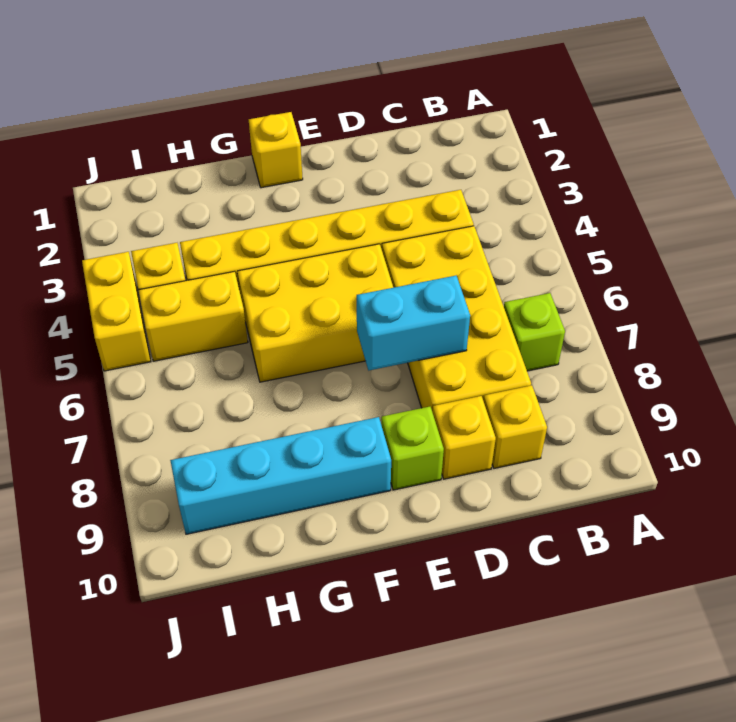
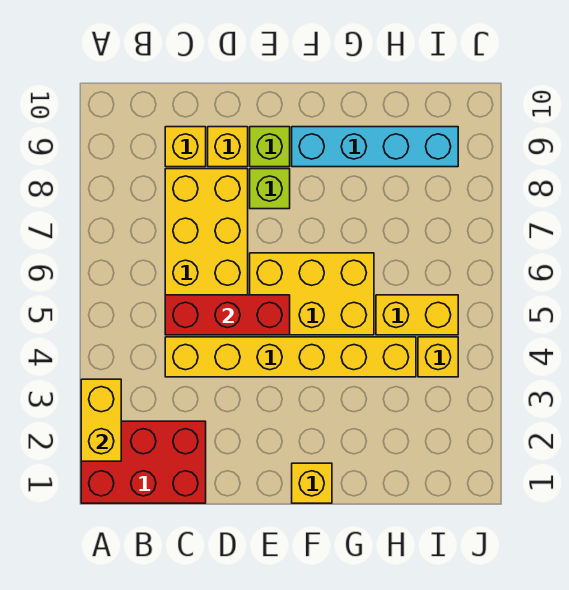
none -> red brick A1:C2 level 1
lime brick B7 level 1 -> lime brick E8 level 1
none -> red brick C5:E5 level 2
cyan brick D7:E7 level 2 -> none
yellow brick J4:J5 level 1 -> yellow brick A2:A3 level 2

